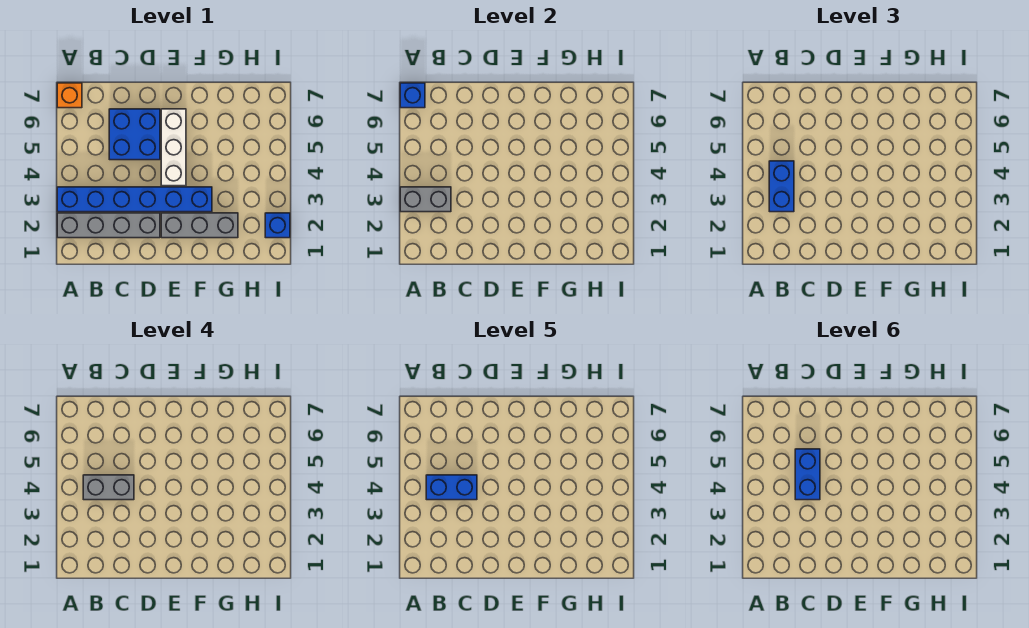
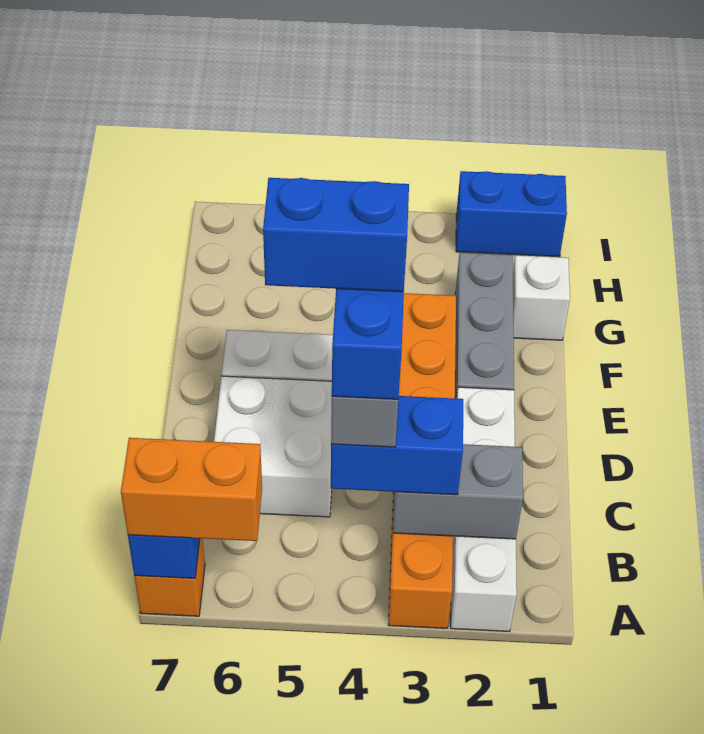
grey brick A2:D2 level 1 -> white brick A2:D2 level 1
blue brick A3:F3 level 1 -> orange brick A3:F3 level 1
grey brick A3:B3 level 2 -> grey brick B2:B3 level 2
none -> orange brick A6:A7 level 3
blue brick C5:D6 level 1 -> white brick C5:D6 level 1
none -> white brick G1 level 1
blue brick I2 level 1 -> blue brick I1:I2 level 1

